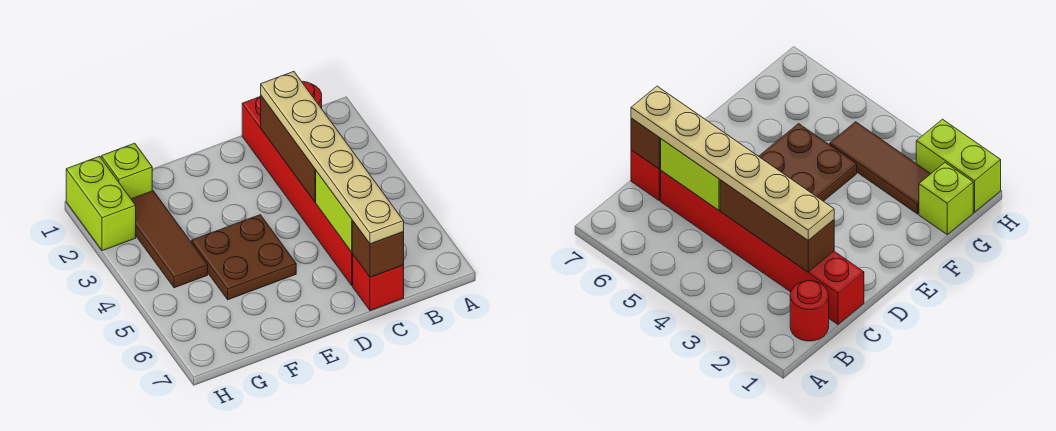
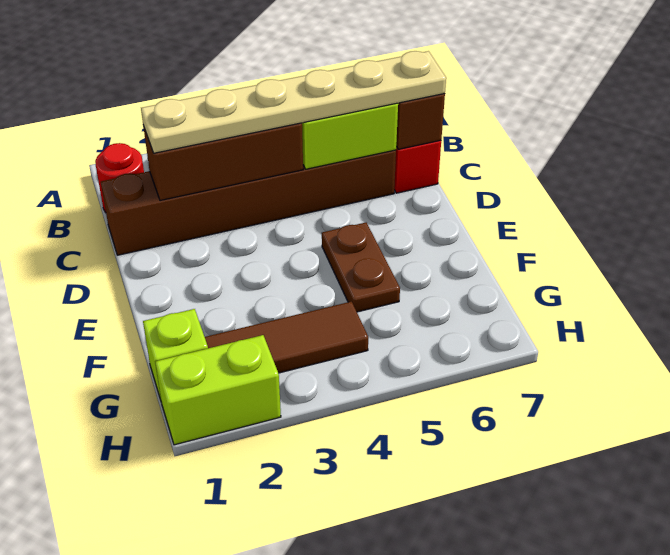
red brick C1:C6 level 1 -> brown brick C1:C6 level 1
brown plate E4:F5 level 1 -> brown plate E5:F5 level 1

